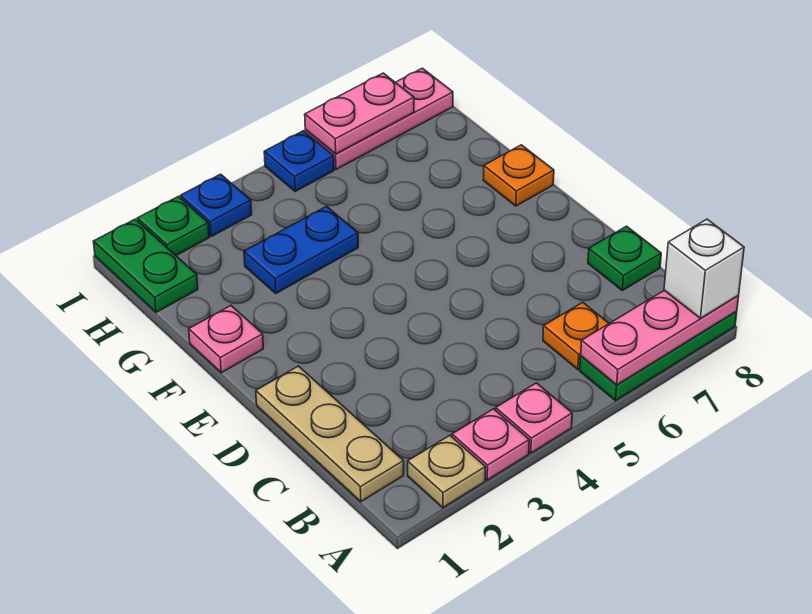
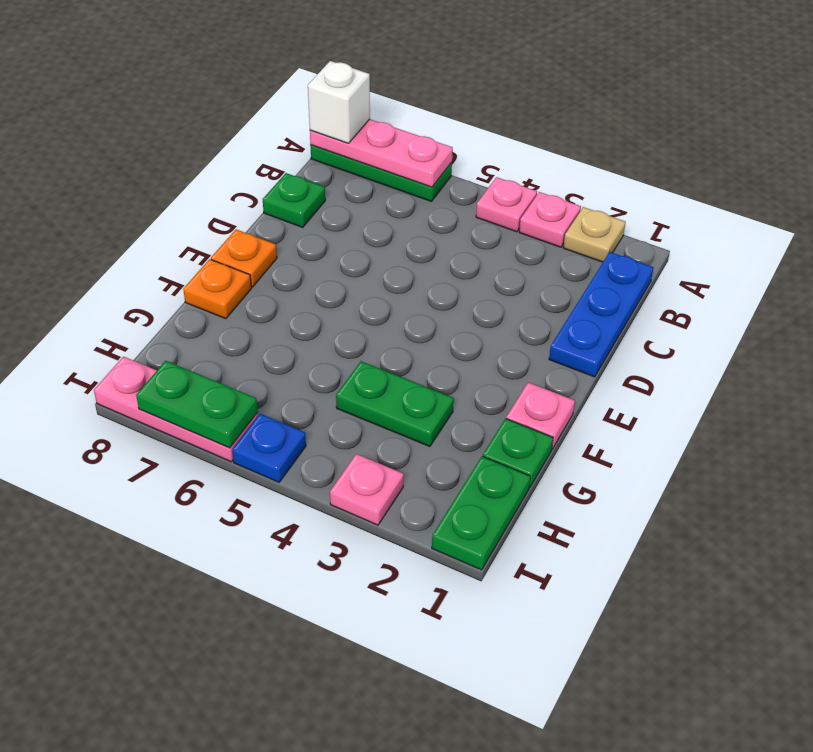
tan plate B1:D1 level 1 -> blue plate B1:D1 level 1
orange plate B6 level 1 -> orange plate E8 level 1
blue plate G3:G4 level 1 -> green plate G3:G4 level 1
green plate I2 level 1 -> green plate G1 level 1
blue plate I3 level 1 -> pink plate I3 level 1
pink plate I6:I7 level 2 -> green plate I6:I7 level 2

